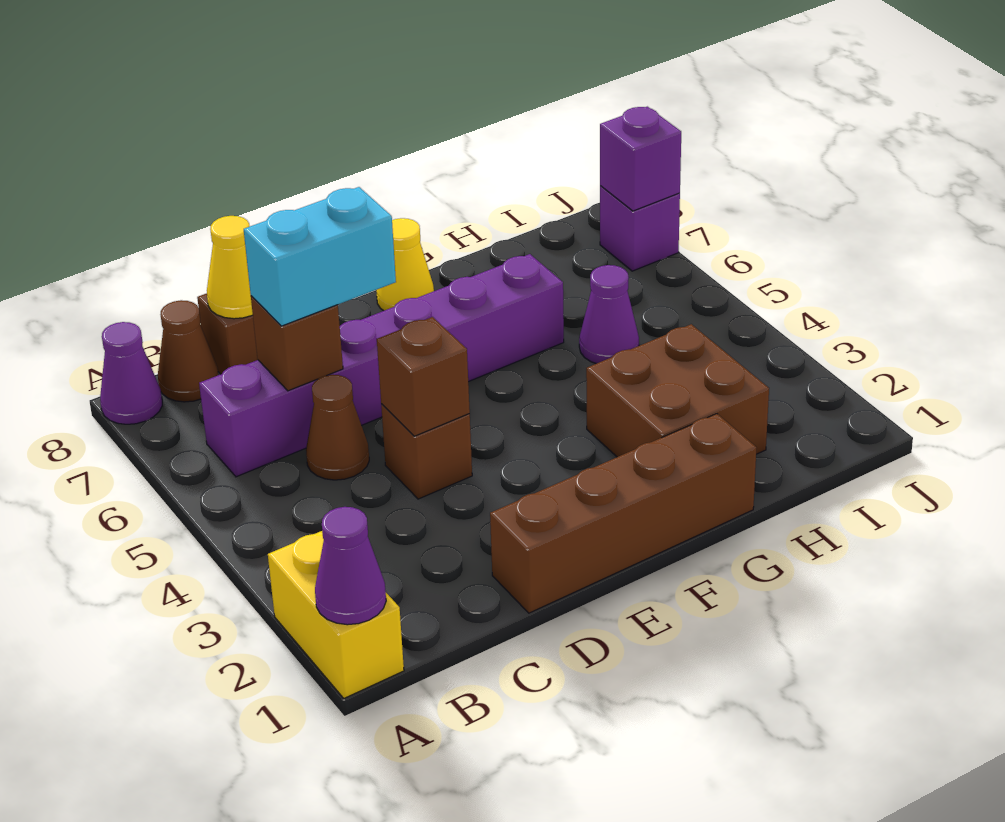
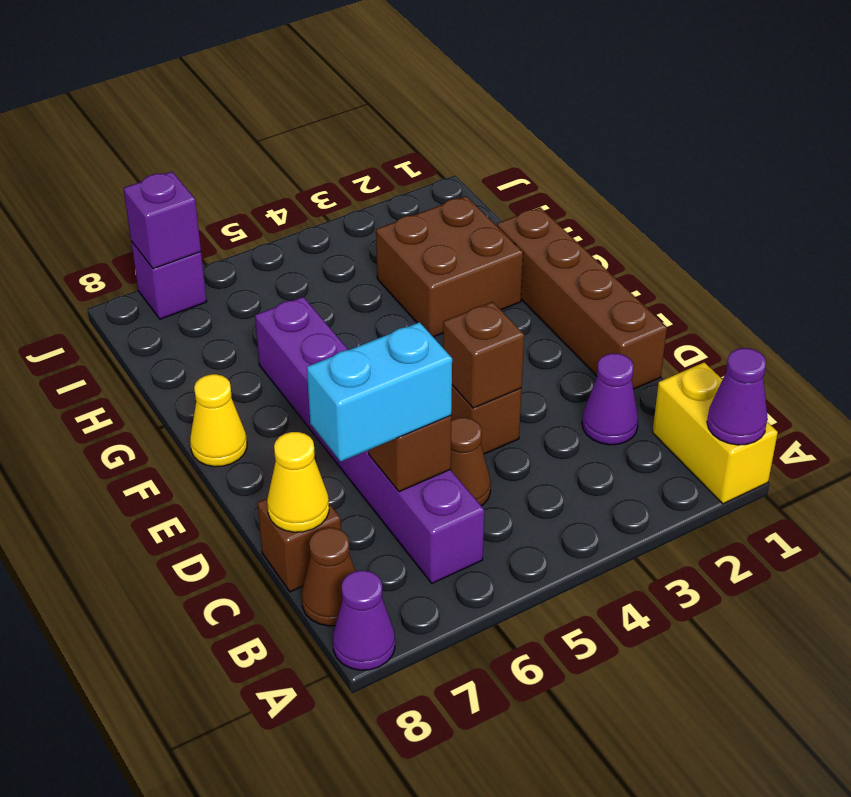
yellow brick A1:A2 level 1 -> yellow brick A1:B1 level 1
cyan brick C6:D6 level 3 -> cyan brick C6:C7 level 3
purple cone H5 level 1 -> purple cone C2 level 1

